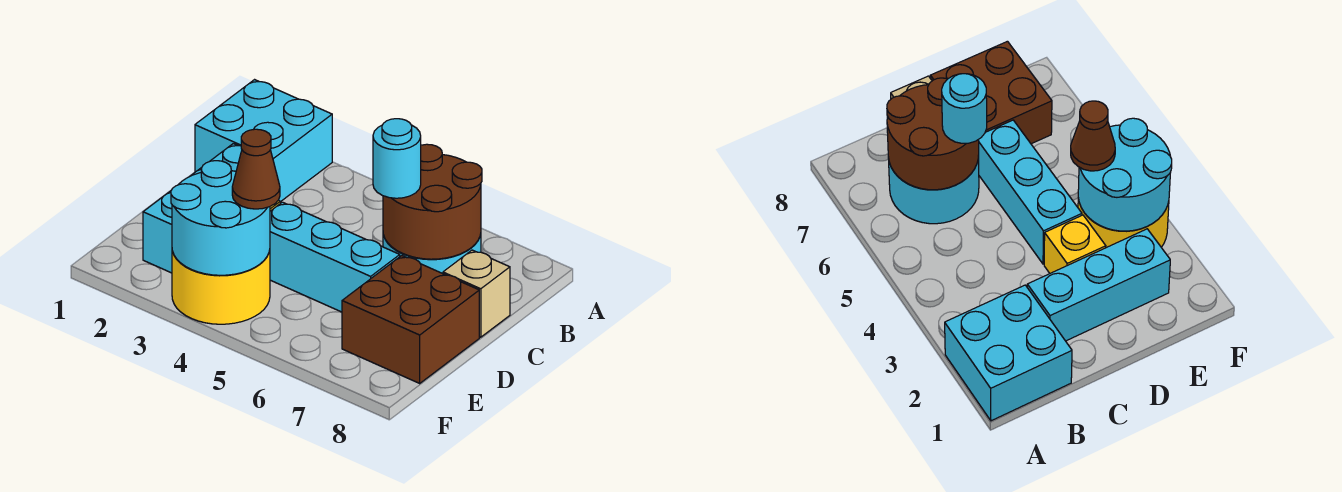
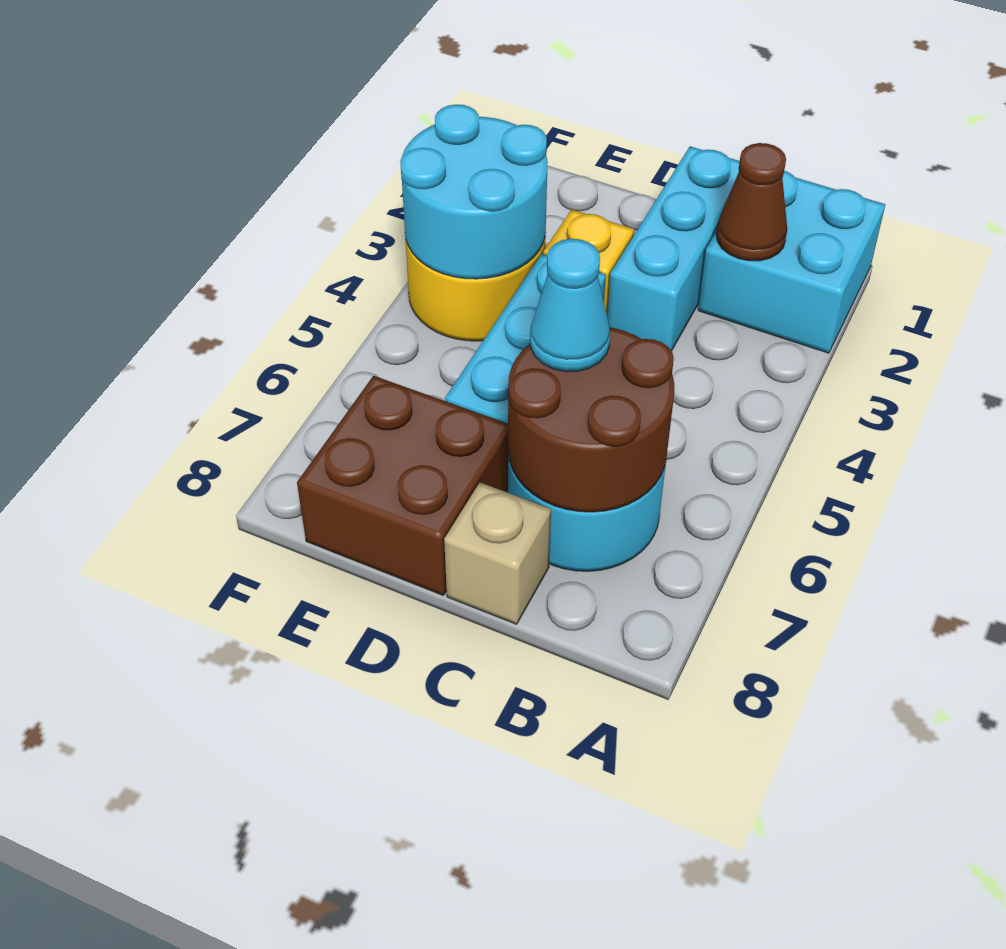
cyan brick C2:E2 level 1 -> cyan brick C1:C3 level 1
cyan round brick C6 level 3 -> cyan cone C6 level 3
brown cone E4 level 3 -> brown cone B2 level 2

